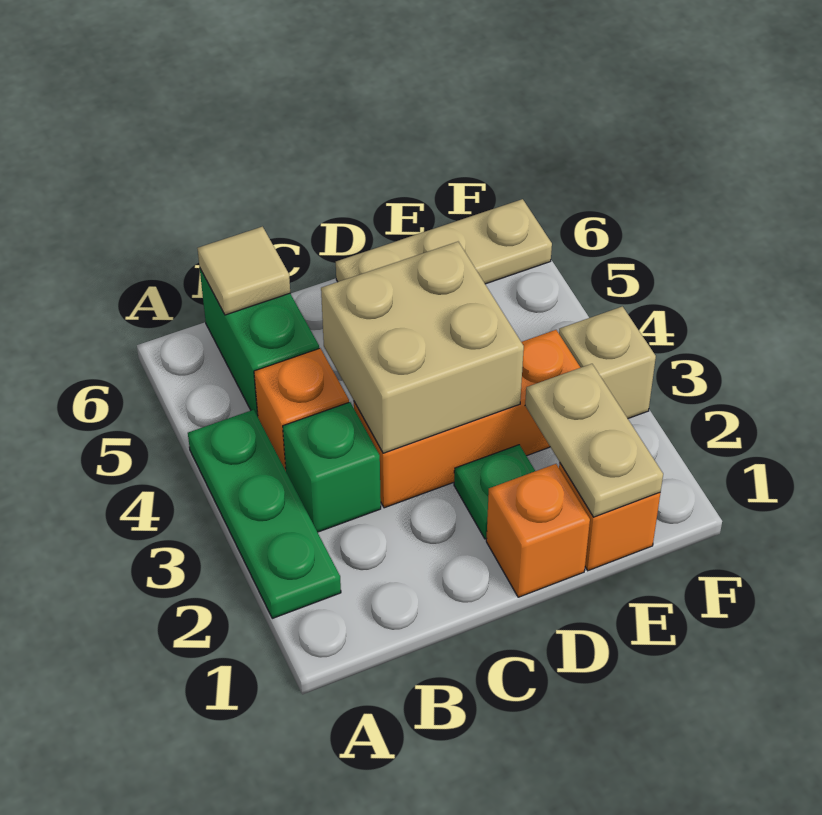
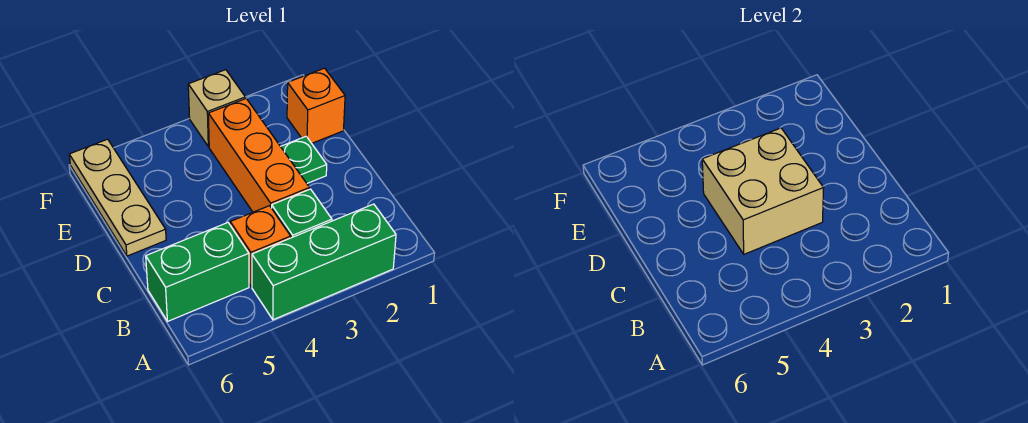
green plate A2:A4 level 1 -> green brick A2:A4 level 1
tan tile B6 level 2 -> none
orange brick D1 level 1 -> none
tan plate E1:E2 level 2 -> none

